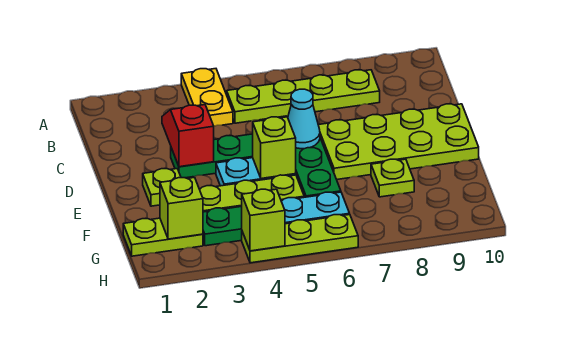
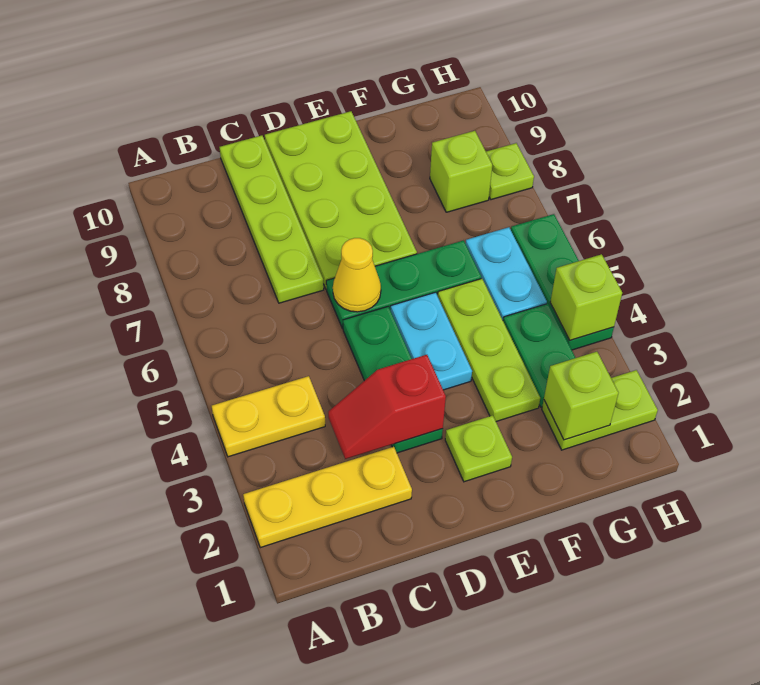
none -> yellow plate A2:C2 level 1
lime plate B5:B8 level 1 -> lime plate C7:C10 level 1
cyan cone D6 level 2 -> yellow cone D6 level 2
lime brick E5 level 2 -> lime brick G8 level 1
lime plate F8 level 1 -> lime plate H8 level 1
lime plate G1:G2 level 1 -> lime plate G2:H2 level 1
lime plate H4:H6 level 1 -> green plate H4:H6 level 1

